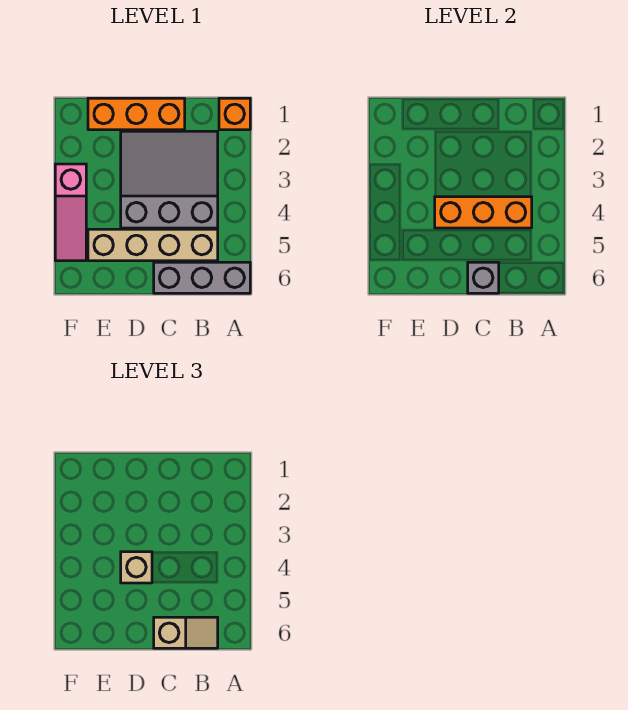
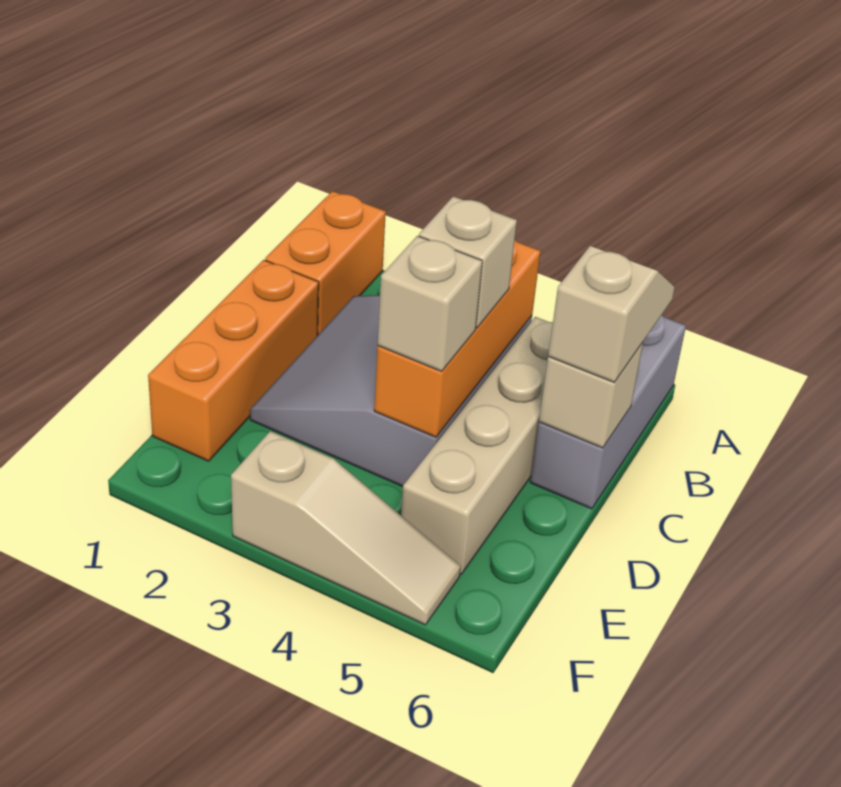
orange brick A1 level 1 -> orange brick A1:B1 level 1
none -> tan brick C4 level 3
grey brick C6 level 2 -> tan brick C6 level 2
pink slope F3:F5 level 1 top 3 -> tan slope F3:F5 level 1 top 3

